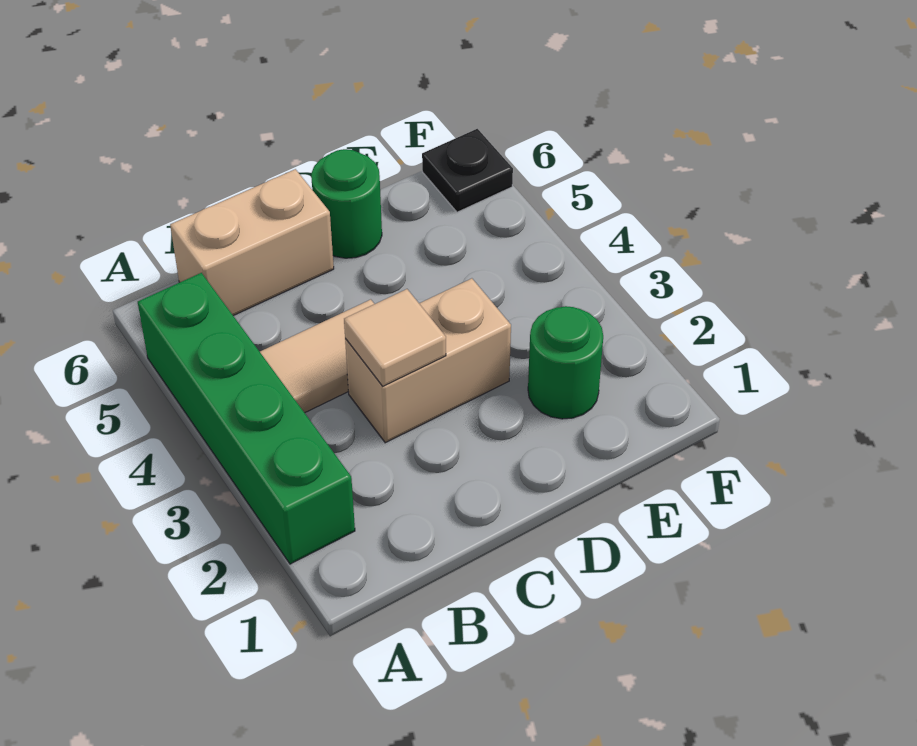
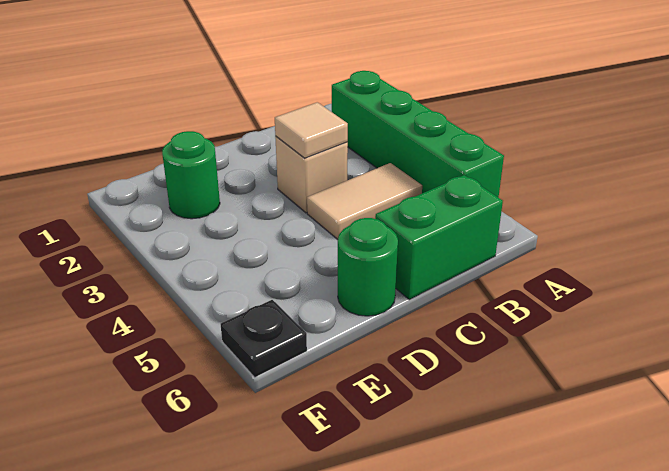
tan brick B6:C6 level 1 -> green brick B6:C6 level 1
tan brick C3:D3 level 1 -> tan brick C3 level 1

